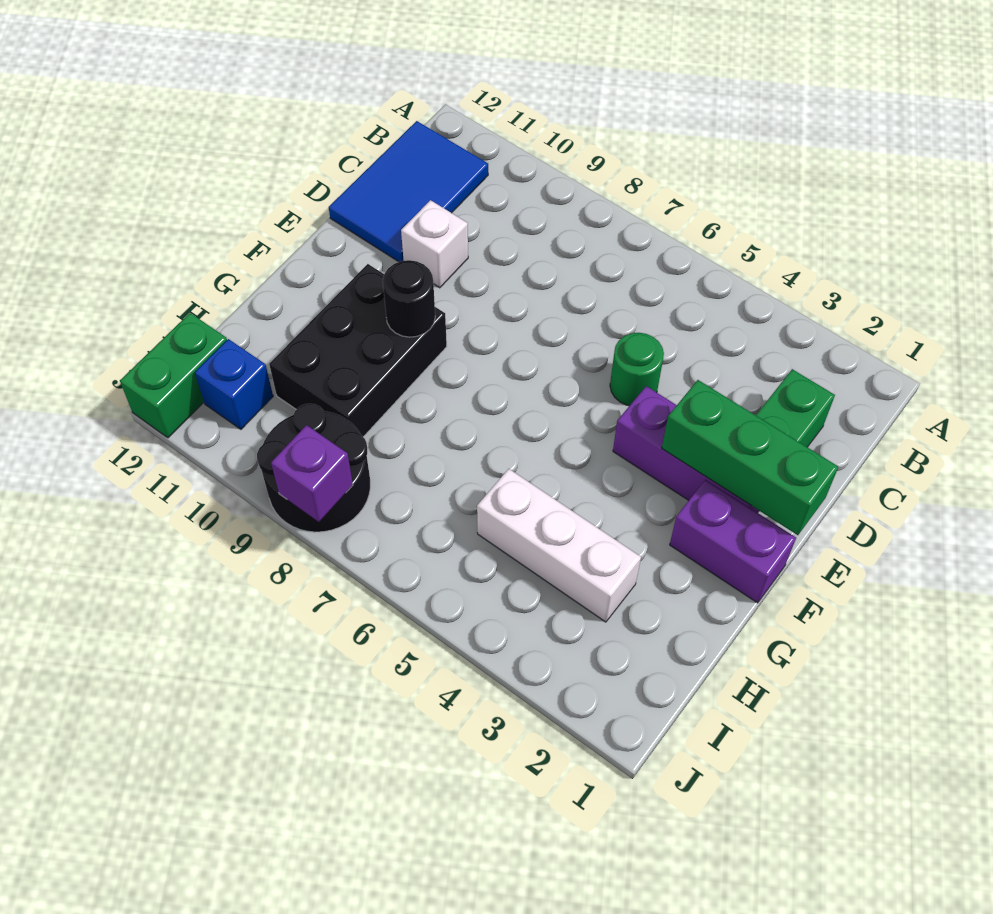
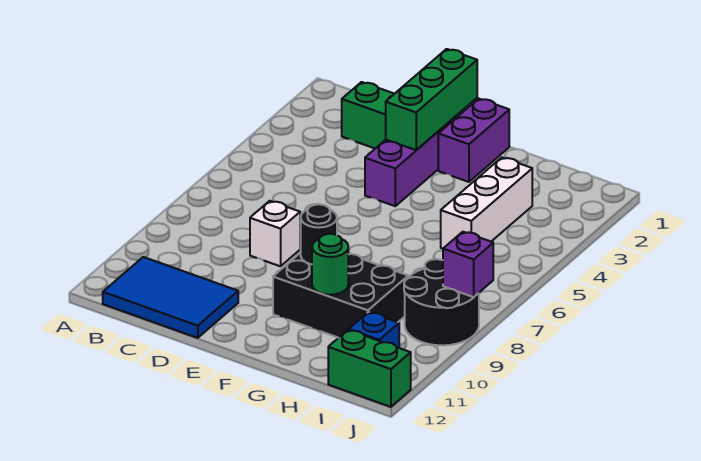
green round brick D5 level 1 -> green round brick G10 level 2
white brick D10 level 1 -> white brick D8 level 1

